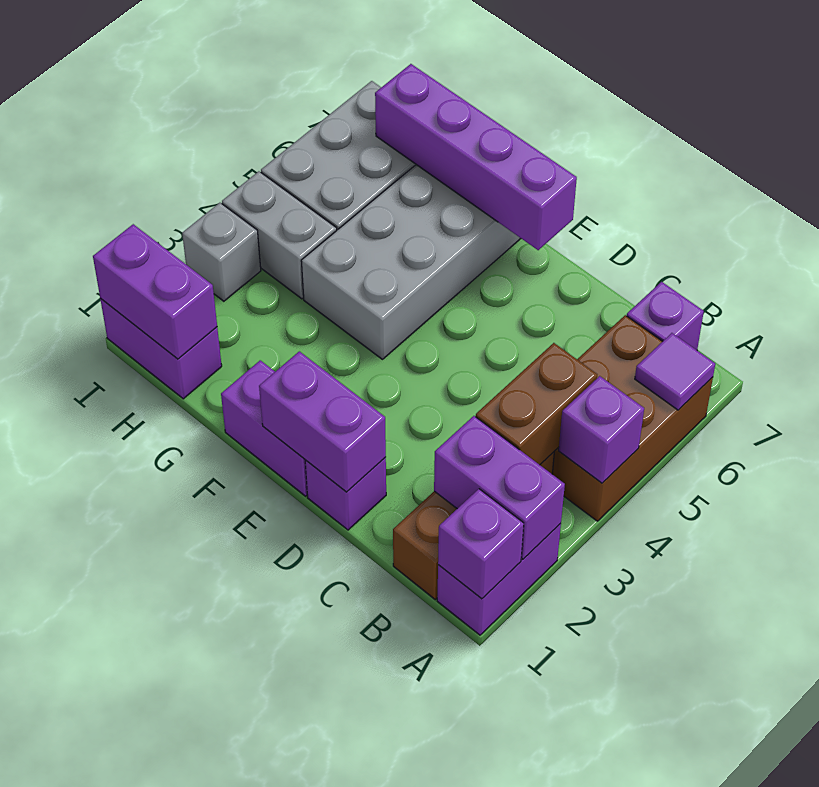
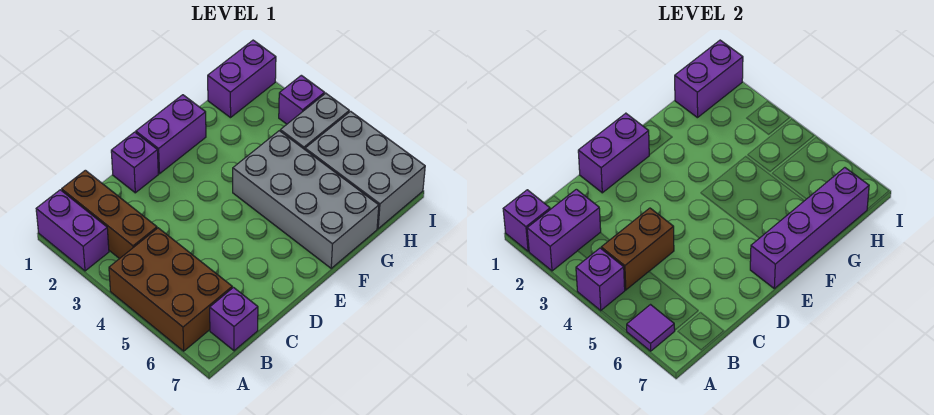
brown brick B3:B4 level 2 -> brown brick B4:C4 level 2
grey brick I3 level 1 -> purple brick I3 level 1

